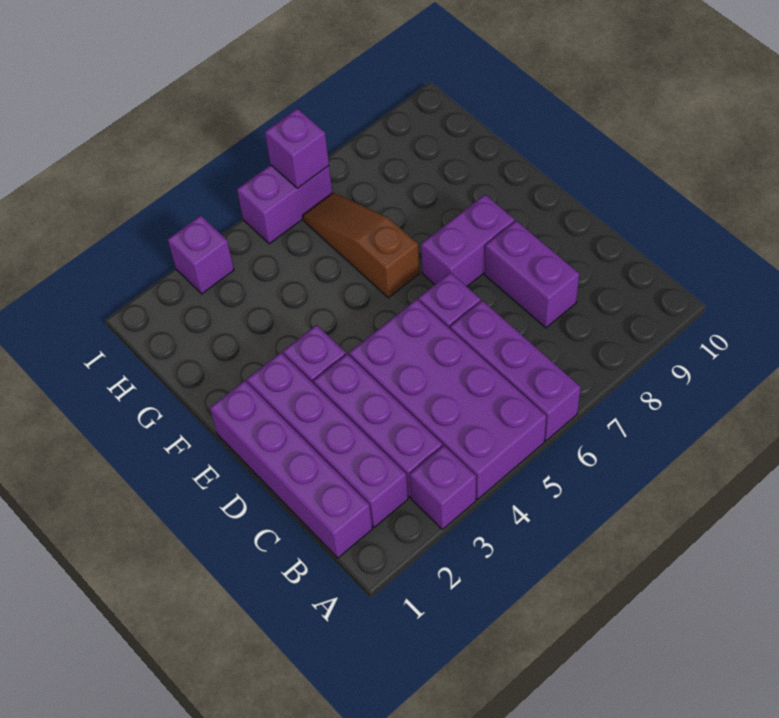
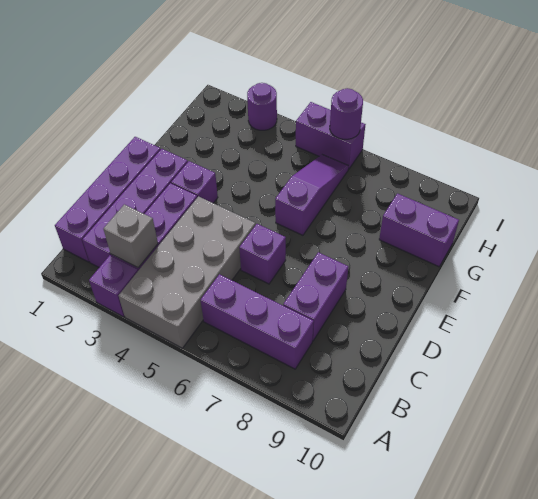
purple brick A4:D5 level 1 -> grey brick A4:D5 level 1
purple brick A6:C6 level 1 -> purple brick B6:B8 level 1
none -> grey brick B3 level 2
purple brick E7:E8 level 1 -> purple brick G9:G10 level 1
brown slope F6:H6 level 1 top F -> purple slope F6:H6 level 1 top F
purple brick I3 level 1 -> purple round brick I3 level 1
purple brick I6 level 2 -> purple round brick I6 level 2

